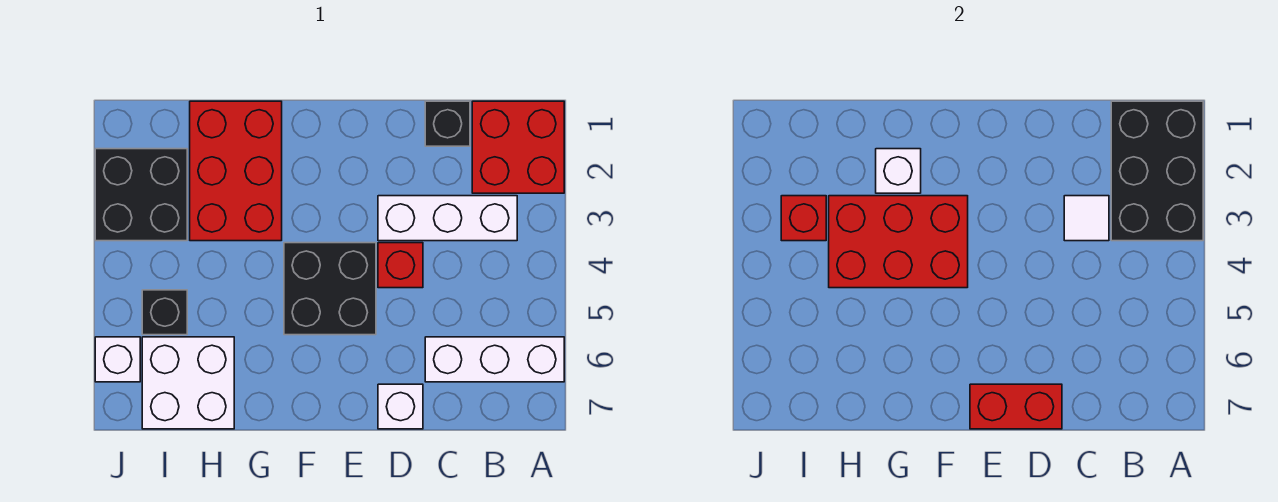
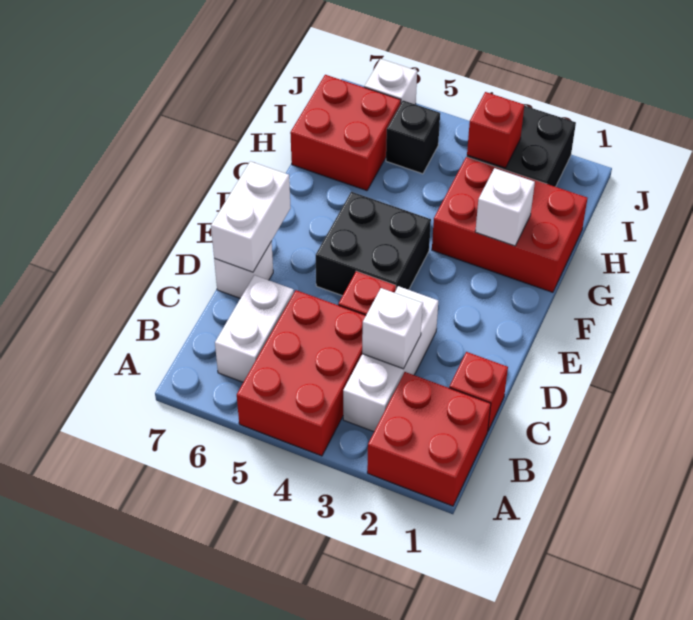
black brick A1:B3 level 2 -> none
white brick A6:C6 level 1 -> white brick B6:C6 level 1
black brick C1 level 1 -> red brick C1 level 1
white tile C3 level 2 -> white brick C3 level 2
red brick D7:E7 level 2 -> white brick D7:E7 level 2
red brick F3:H4 level 2 -> red brick A4:C5 level 1
white brick H6:I7 level 1 -> red brick H6:I7 level 1

